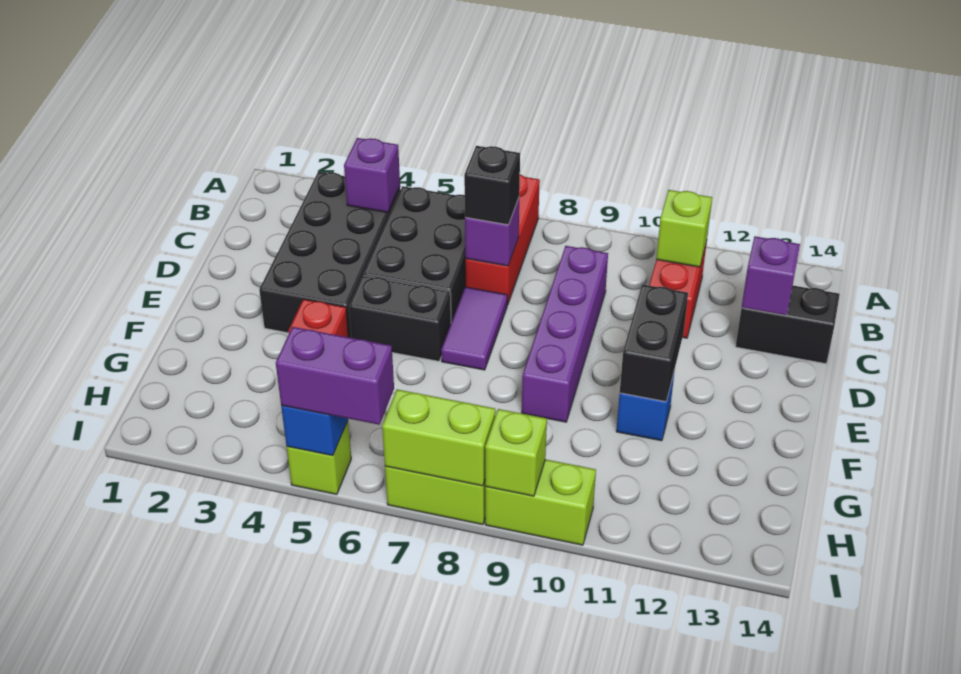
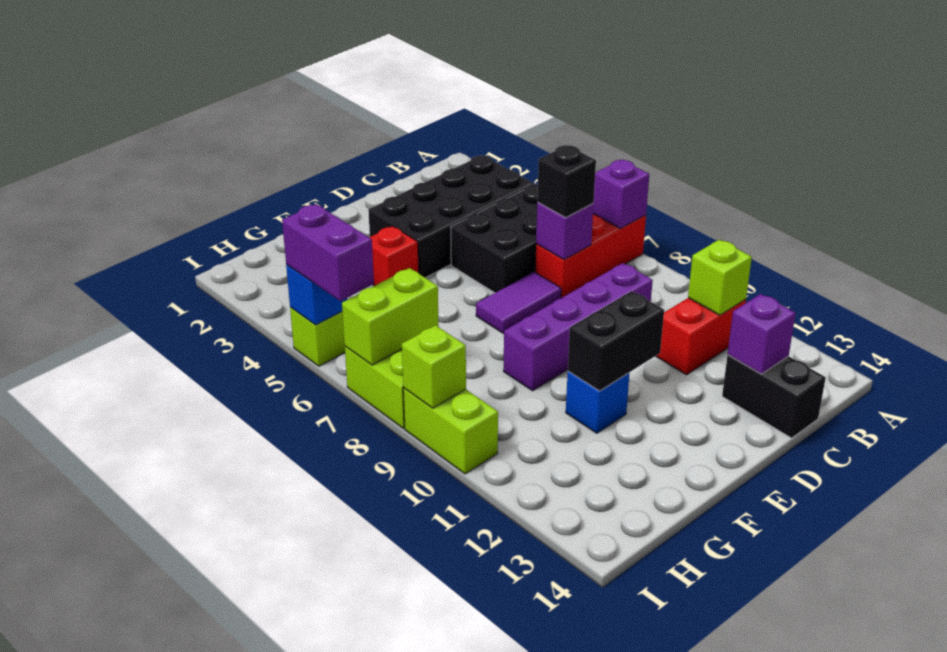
purple brick B4 level 2 -> purple brick A7 level 2
black brick E5:E6 level 1 -> none
lime brick I7:I8 level 2 -> lime brick H7:I7 level 2

